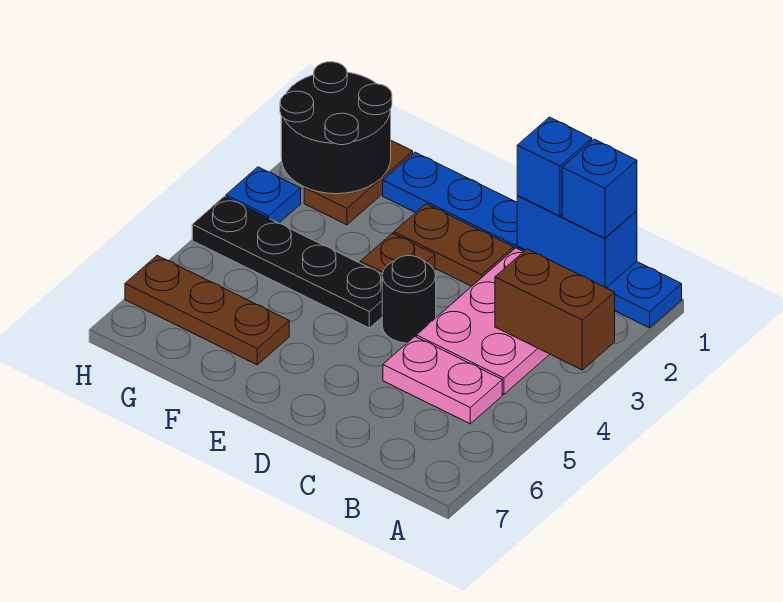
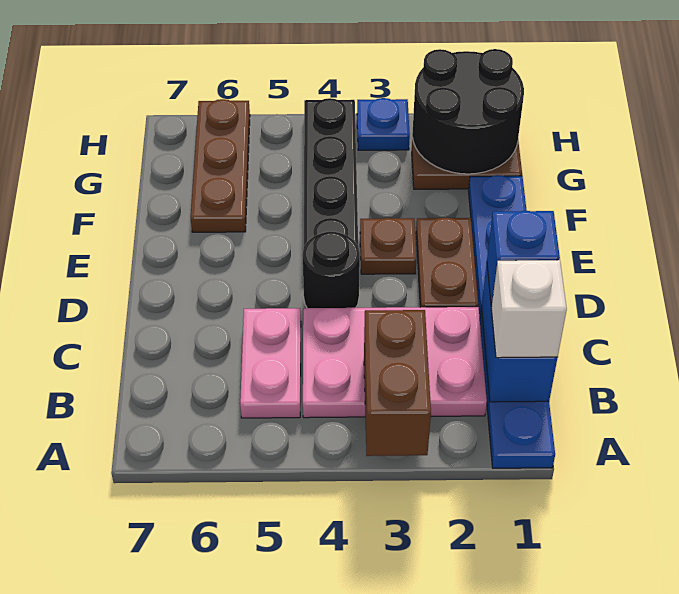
blue brick B1 level 3 -> white brick B1 level 3

